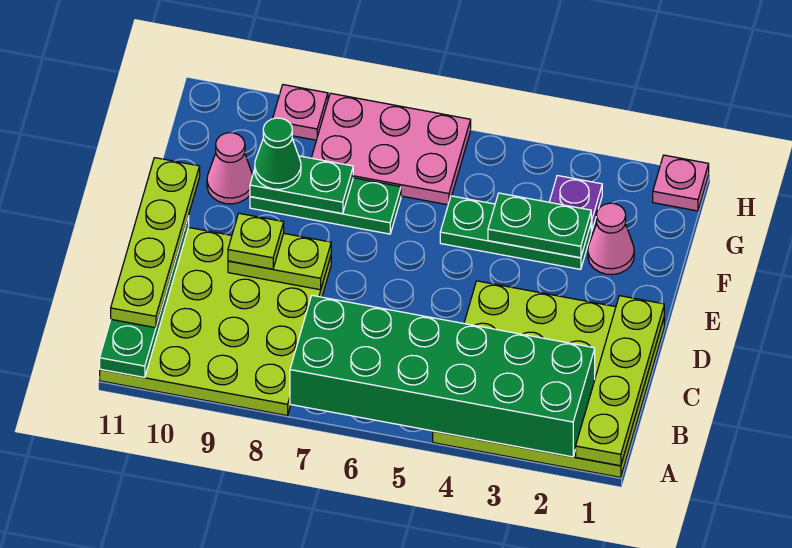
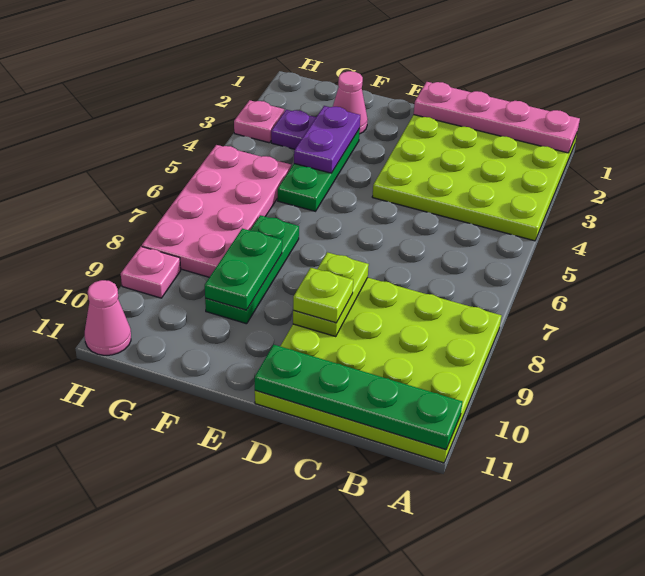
lime plate A1:D1 level 2 -> pink plate A1:D1 level 2
green brick A2:B7 level 2 -> none
lime plate B11:E11 level 3 -> none
green plate F3:F4 level 2 -> purple plate F3:F4 level 2
green cone F9 level 3 -> none
pink cone F10 level 1 -> pink cone H11 level 1
pink plate G6:H8 level 1 -> pink plate G5:H8 level 1
pink plate H1 level 1 -> pink plate H3 level 1

